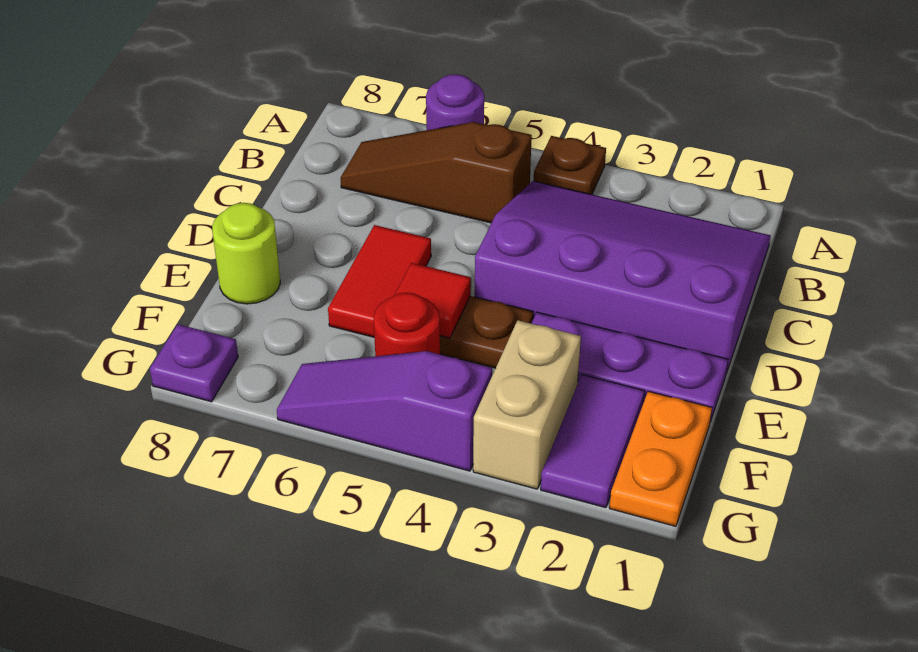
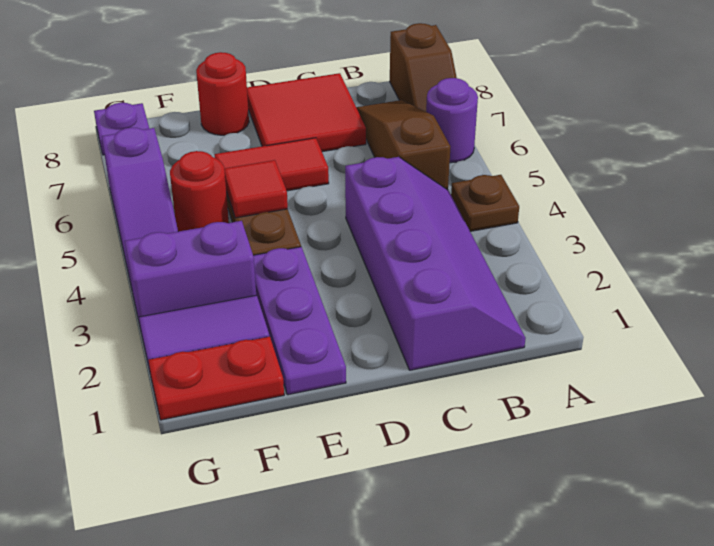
none -> brown slope A7:A8 level 1 top 8
purple slope B1:D4 level 1 top D -> purple slope B1:C4 level 1 top C
none -> red tile C7:D8 level 1
lime round brick E8 level 1 -> red round brick E8 level 1
orange plate F1:G1 level 1 -> red plate F1:G1 level 1
tan brick F3:G3 level 1 -> purple brick F3:G3 level 1
purple slope G4:G6 level 1 top 4 -> purple slope G4:G6 level 1 top 6

